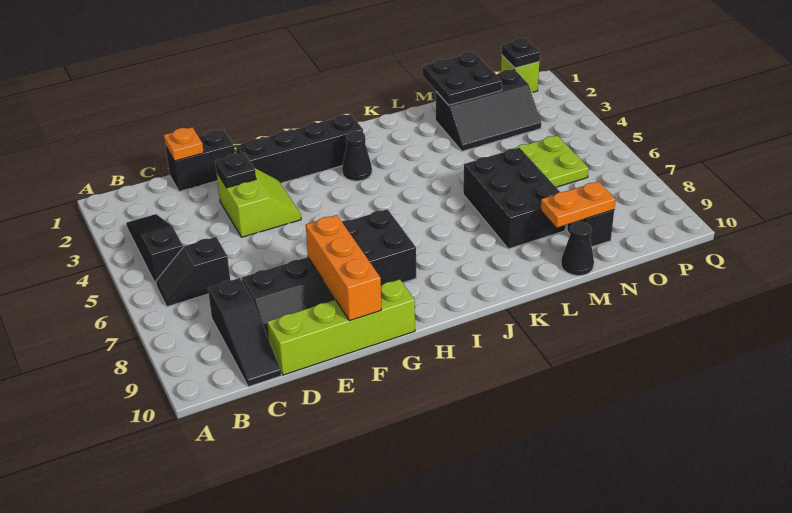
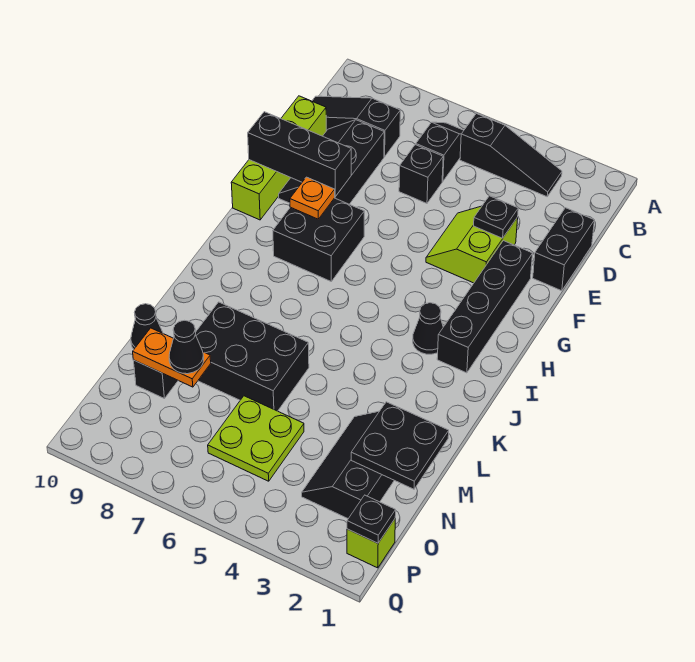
orange plate D1 level 2 -> orange plate G8 level 2
none -> black brick D6 level 1
lime slope E3:F4 level 1 top E -> lime slope E3:F4 level 1 top 3
orange brick F8:F10 level 2 -> black brick F8:F10 level 2
orange plate M9:N9 level 2 -> orange plate N8:N9 level 2
none -> black cone N8 level 3

